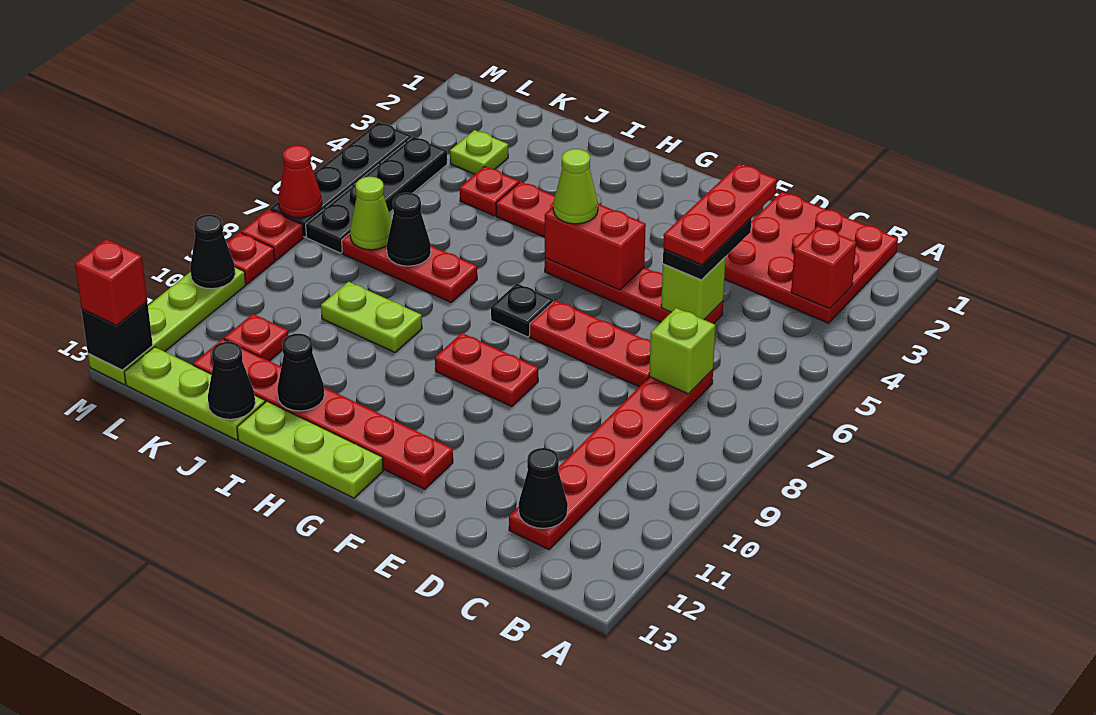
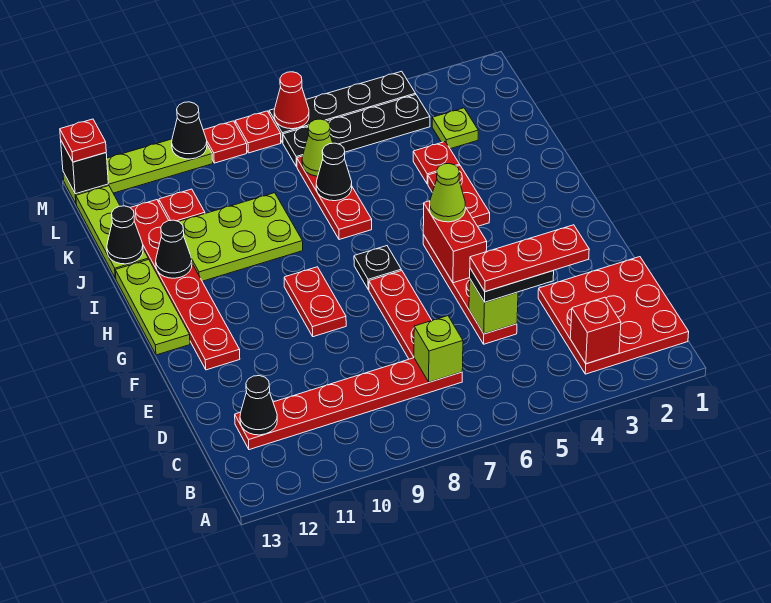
lime plate I9:J9 level 1 -> lime plate I9:J11 level 1
red brick M13 level 3 -> red plate M13 level 3

